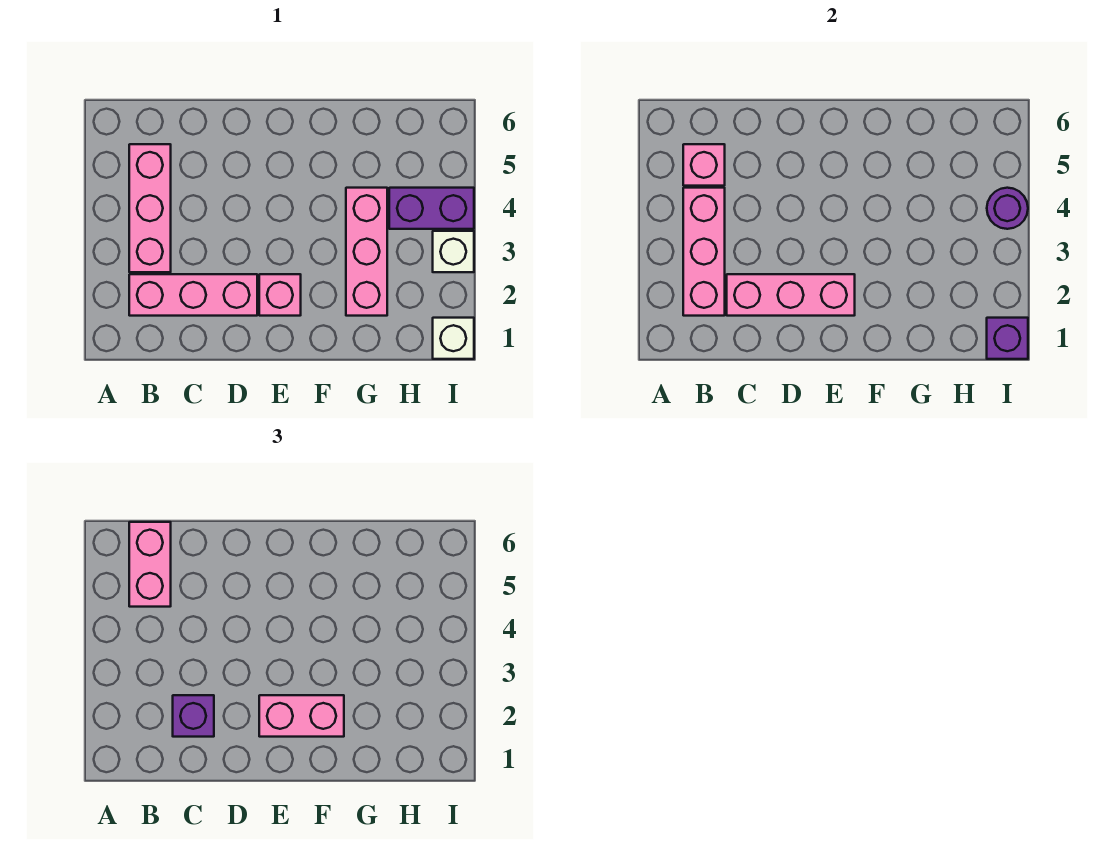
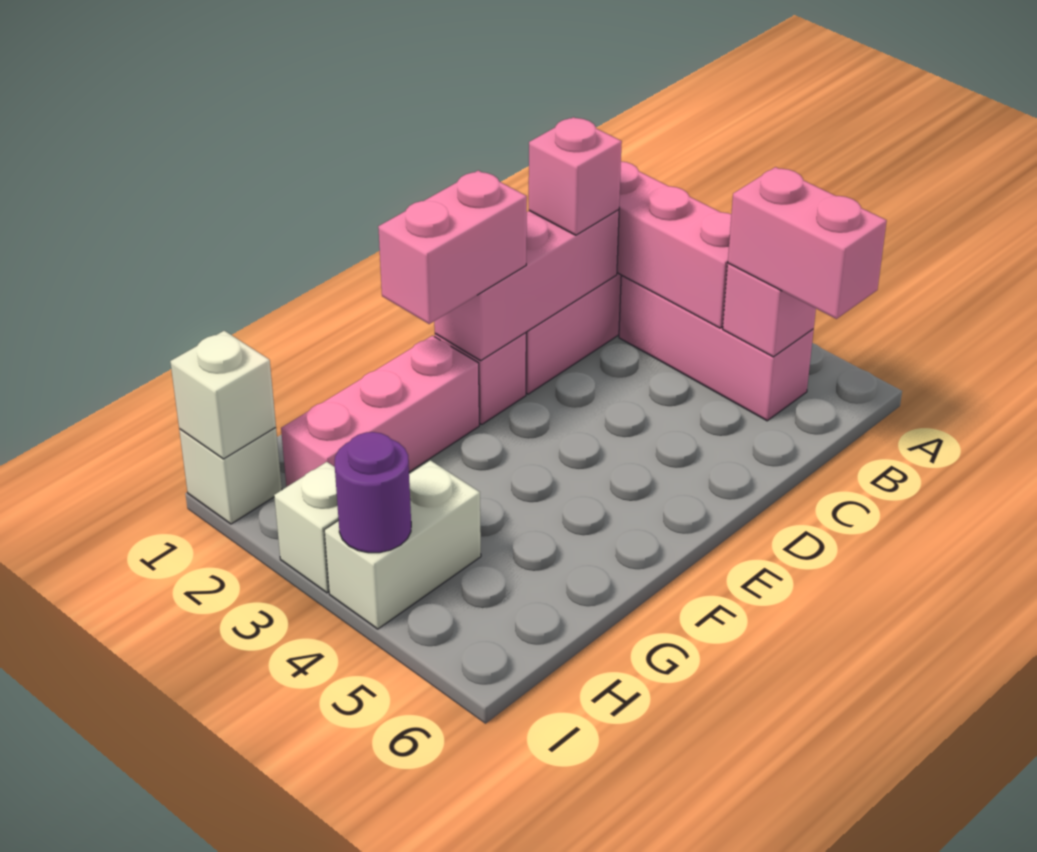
purple brick C2 level 3 -> pink brick C2 level 3
pink brick G2:G4 level 1 -> pink brick F2:H2 level 1
purple brick H4:I4 level 1 -> white brick H4:I4 level 1
purple brick I1 level 2 -> white brick I1 level 2

